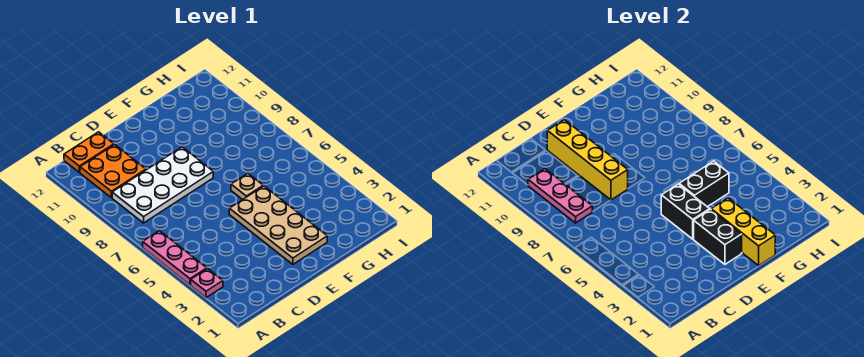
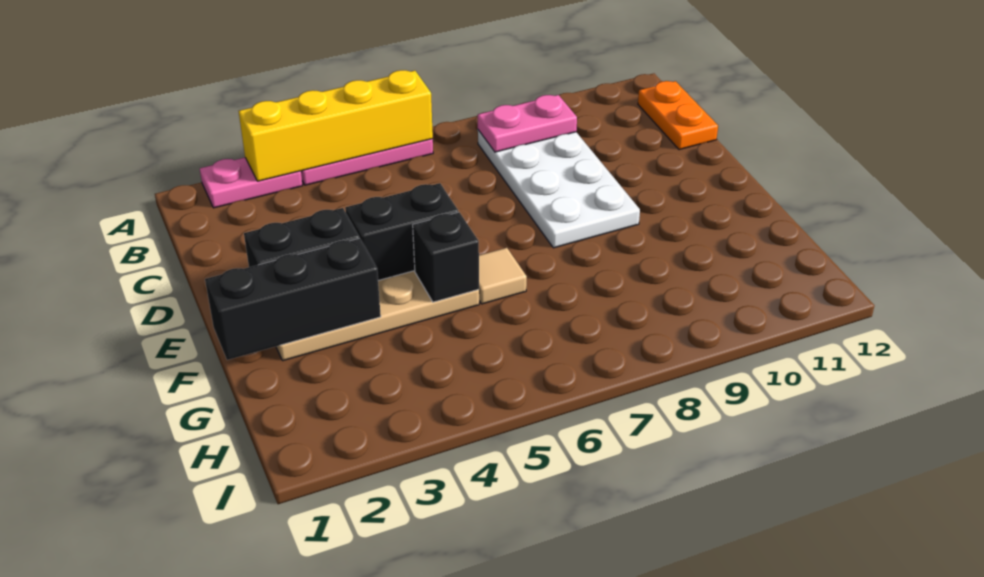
pink plate A3 level 1 -> pink plate A2:A3 level 1
pink plate B8:B10 level 2 -> pink plate B8:B9 level 2
orange plate B10:C11 level 1 -> none
yellow brick D8:D11 level 2 -> yellow brick A3:A6 level 2
yellow brick F1:F3 level 2 -> black brick F1:F3 level 2
black brick F5:G5 level 2 -> black brick F5 level 2
tan plate F6 level 1 -> tan tile F6 level 1

